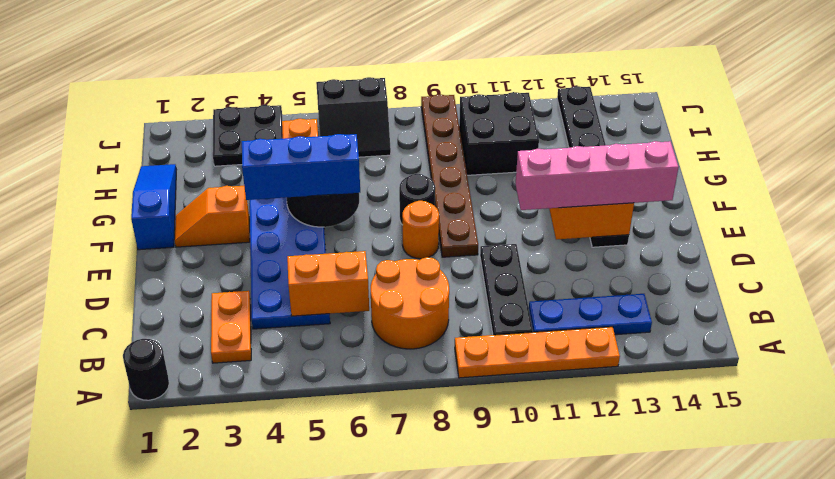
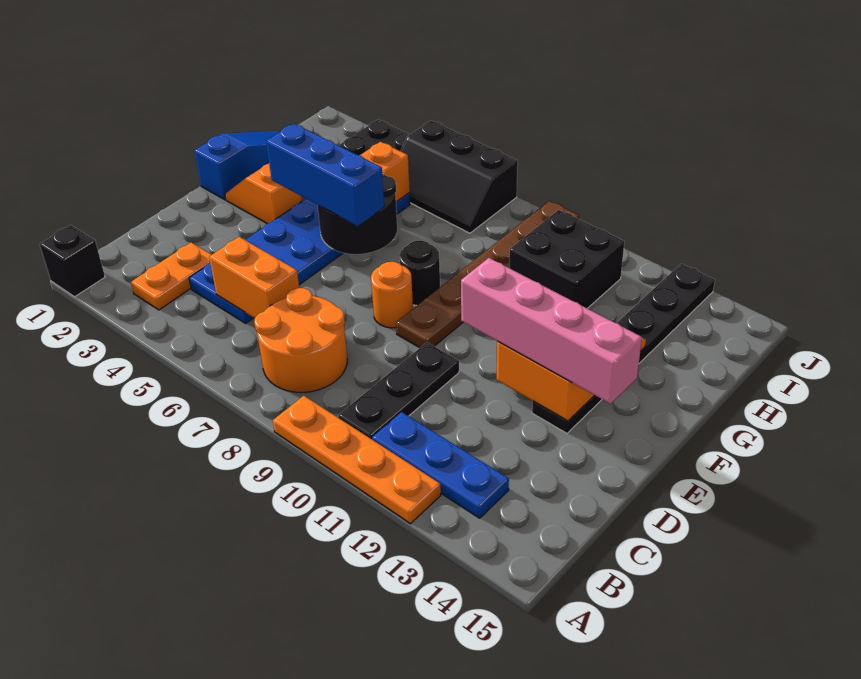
black round brick A1 level 1 -> black brick A1 level 1
black slope I6:J7 level 1 top J -> black slope I5:J7 level 1 top J

